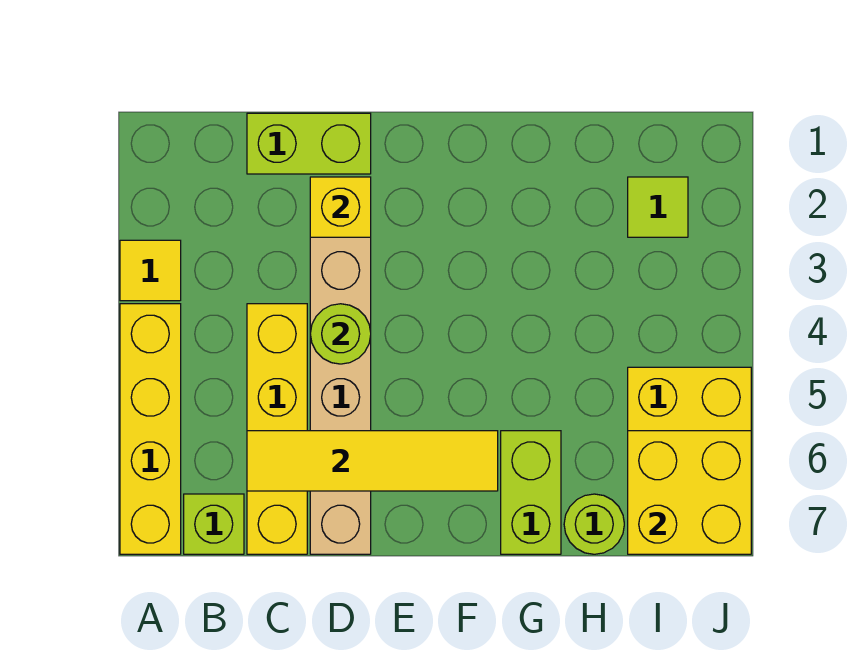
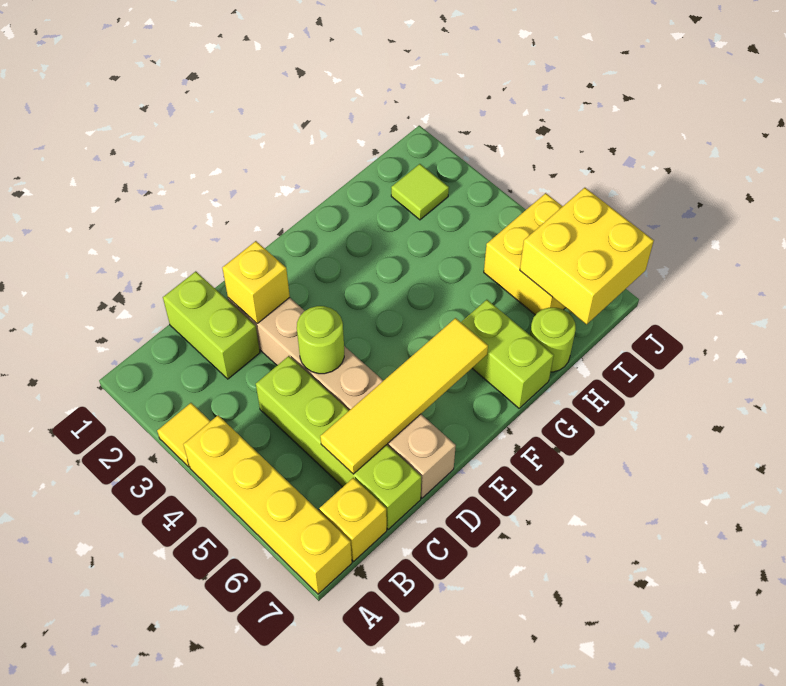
lime brick B7 level 1 -> yellow brick B7 level 1
lime brick C1:D1 level 1 -> lime brick C1:C2 level 1
yellow brick C4:C7 level 1 -> lime brick C4:C7 level 1

